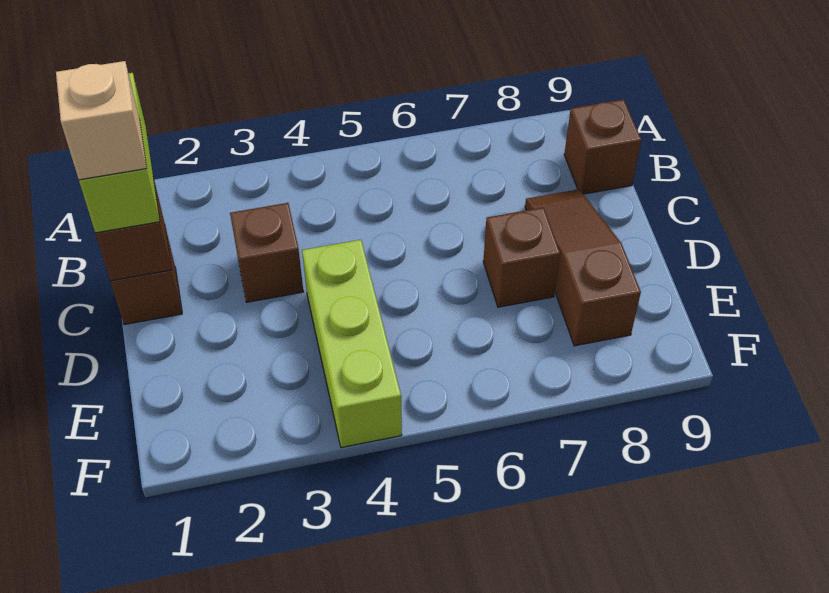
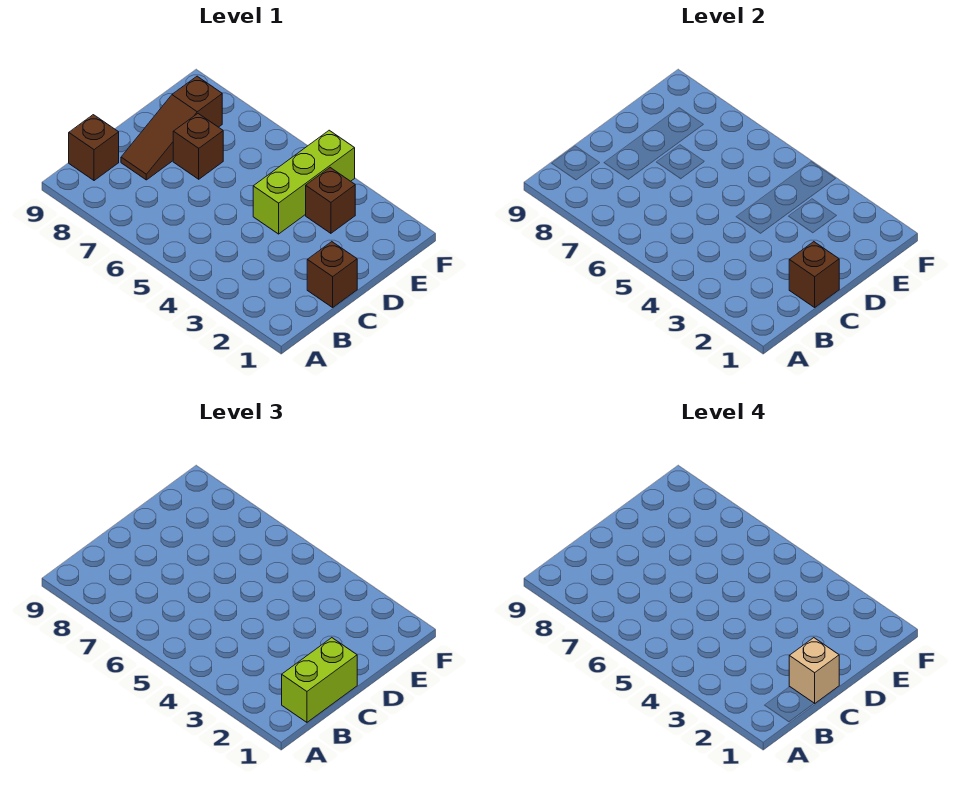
brown brick C3 level 1 -> brown brick E3 level 1

